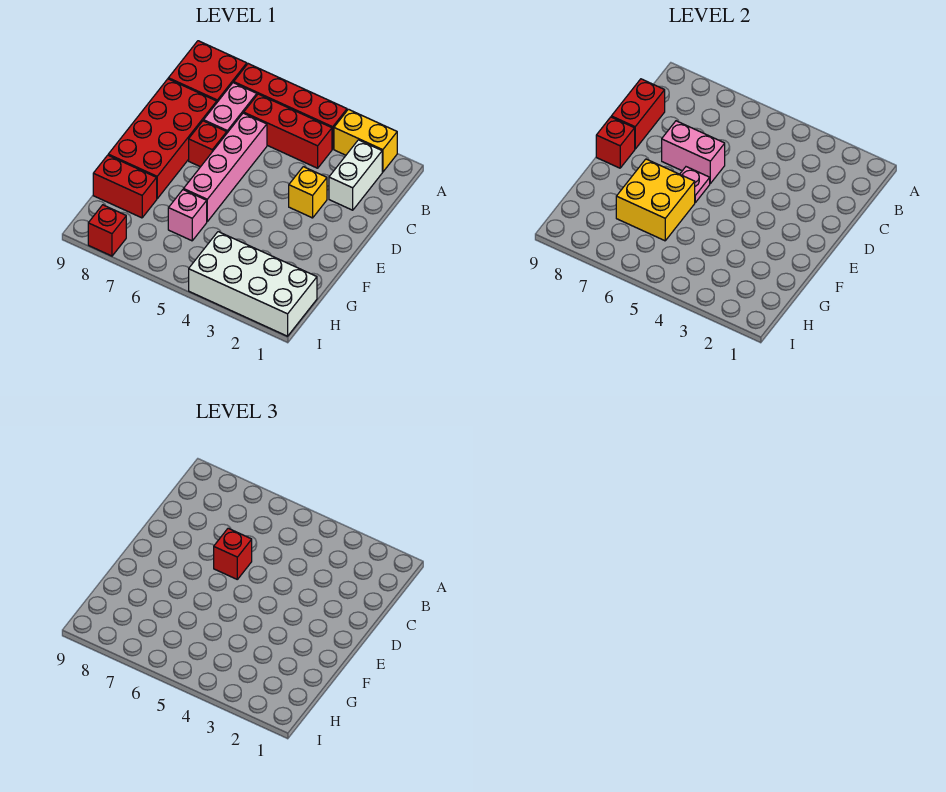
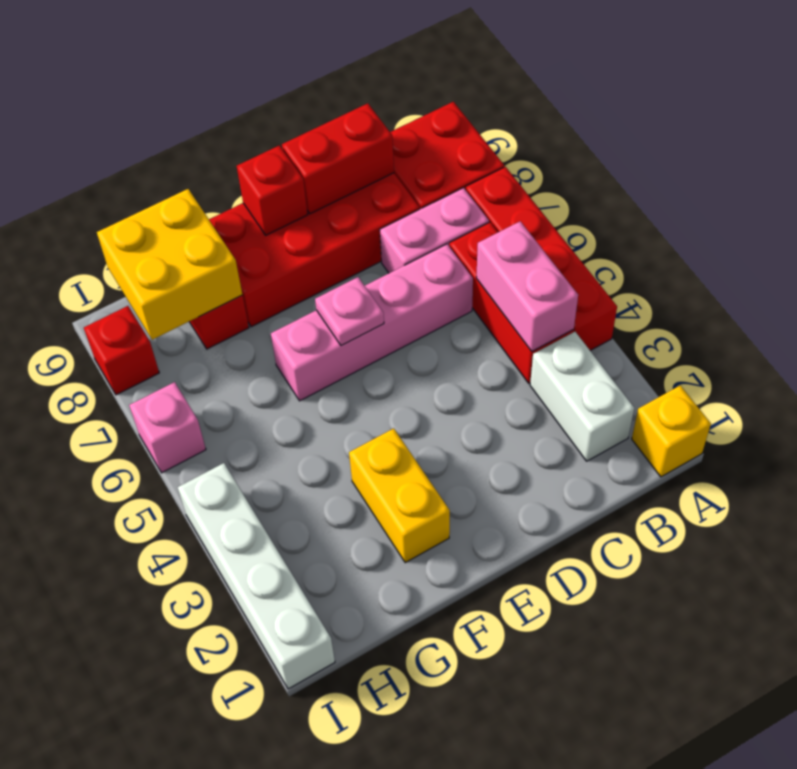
yellow brick A2:A3 level 1 -> yellow brick F2:F3 level 1
white brick B2:C2 level 1 -> white brick B2:B3 level 1
yellow brick D3 level 1 -> yellow brick A1 level 1
pink brick D6:D7 level 2 -> pink brick B4:B5 level 2
red brick D6 level 3 -> none
red brick D7 level 1 -> none
yellow brick F6:G7 level 2 -> yellow brick G8:H9 level 2
pink brick G6 level 1 -> pink brick I6 level 1
white brick H1:I4 level 1 -> white brick I1:I4 level 1

